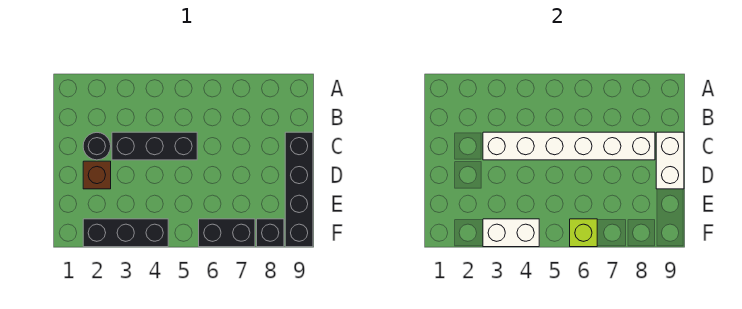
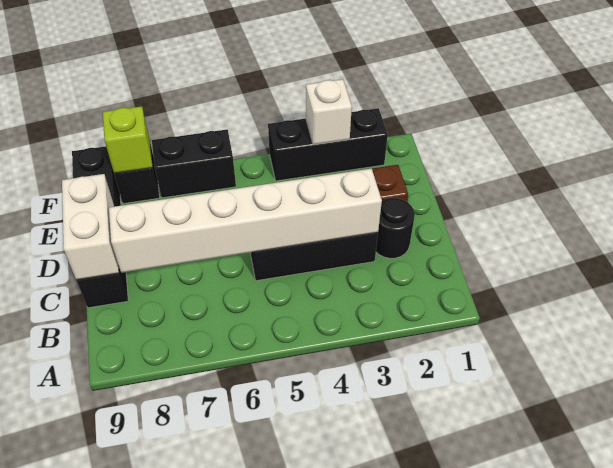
white brick F3:F4 level 2 -> white brick F3 level 2
lime brick F6 level 2 -> lime brick F8 level 2

